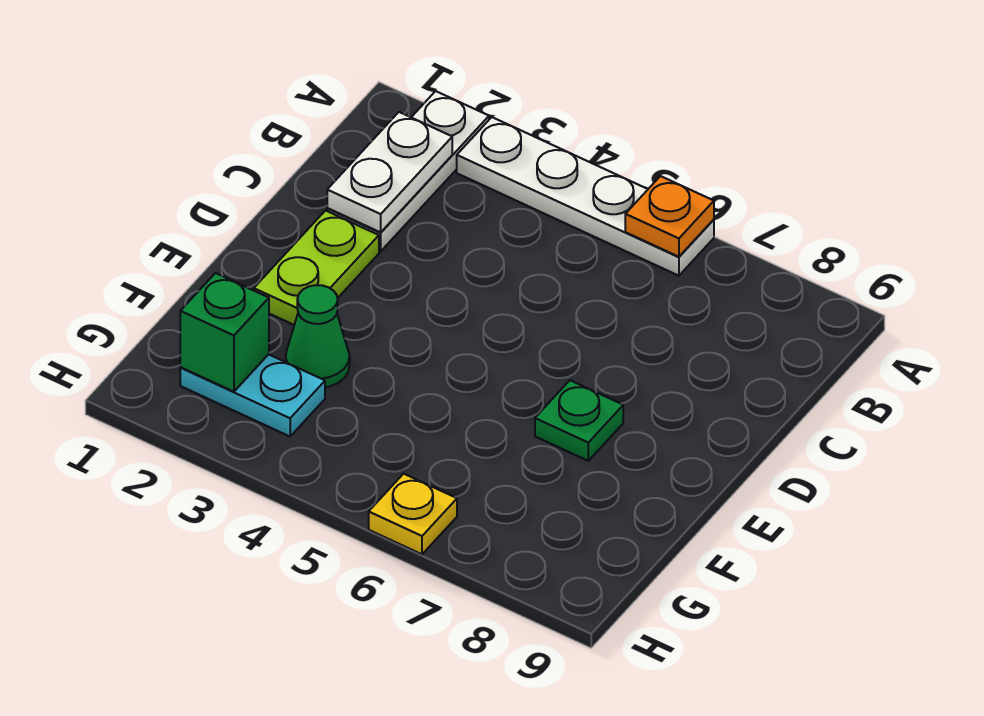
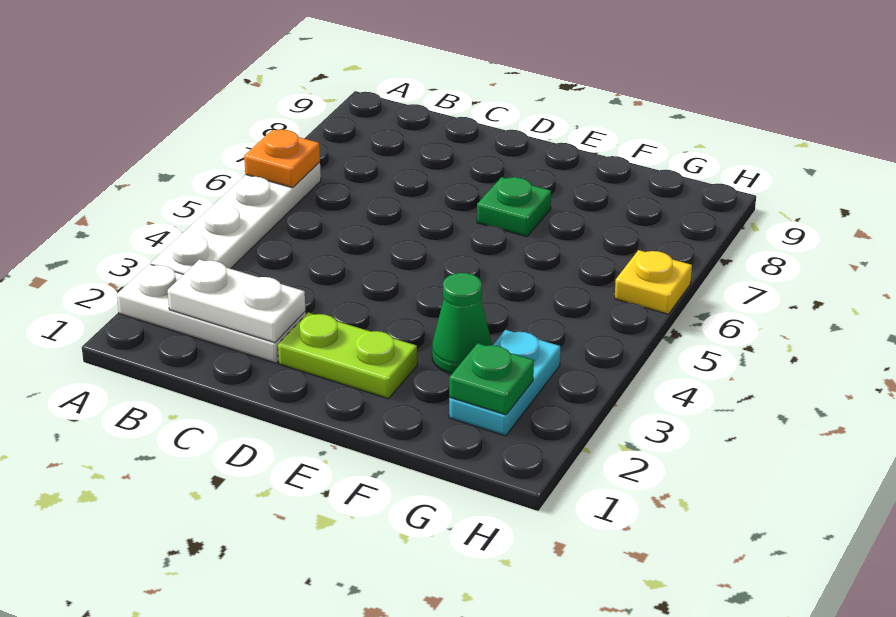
green brick G2 level 2 -> green plate G2 level 2

